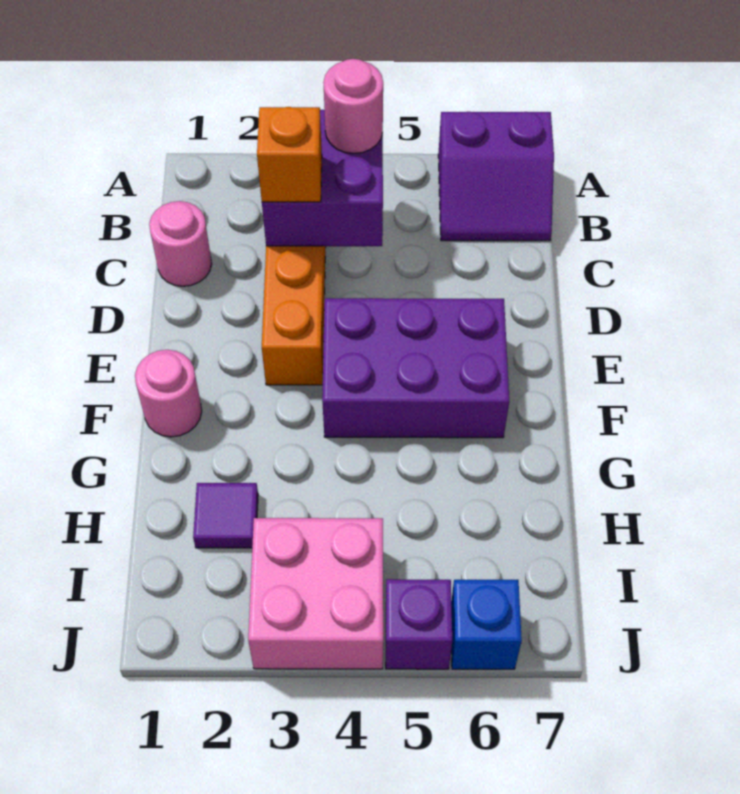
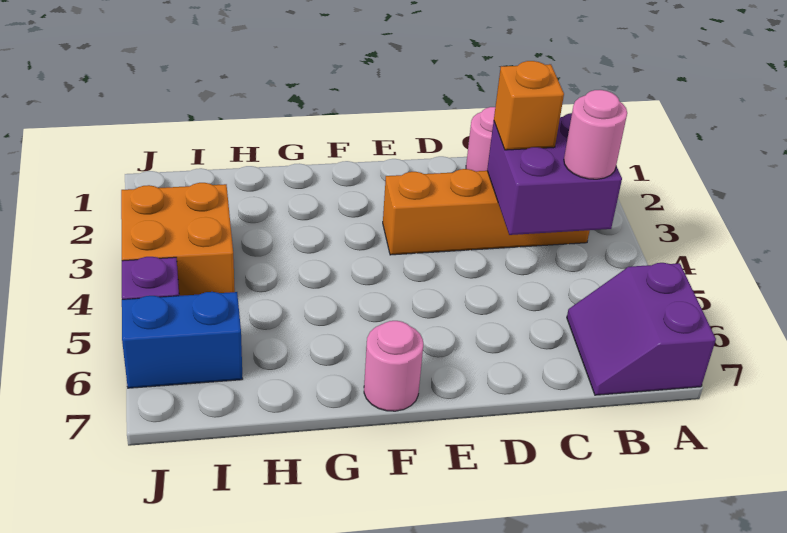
purple brick E4:F6 level 1 -> none
pink round brick F1 level 1 -> pink round brick F7 level 1
purple tile H2 level 1 -> none
pink brick I3:J4 level 1 -> orange brick I3:J4 level 1
blue brick J6 level 1 -> blue brick I6:J6 level 1

